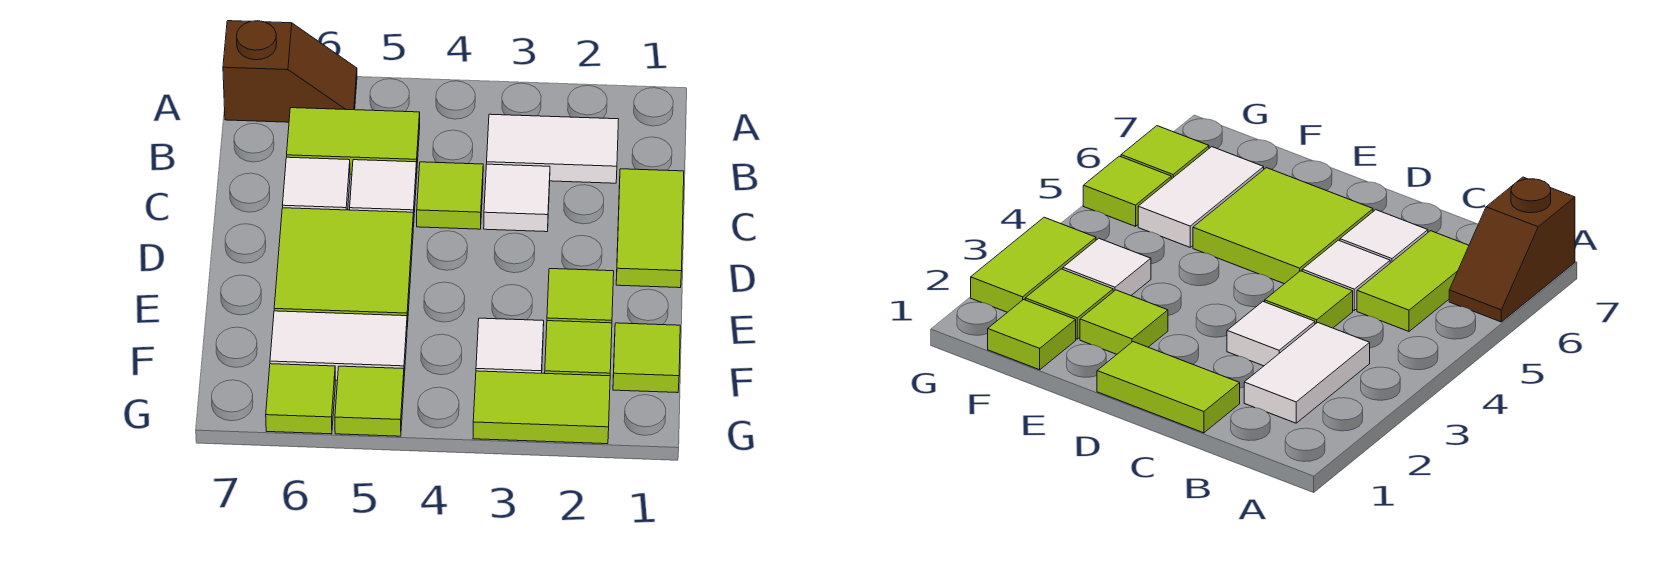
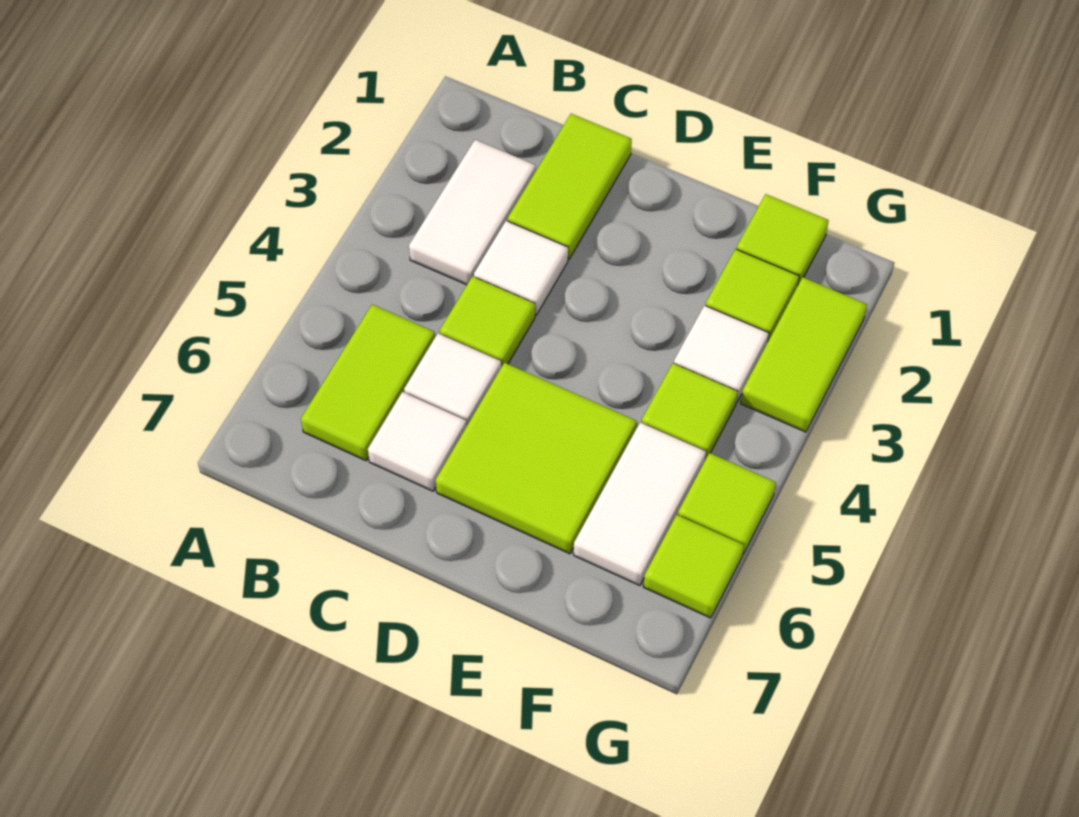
brown slope A6:A7 level 1 top 7 -> none
lime tile C1:D1 level 1 -> lime tile C1:C2 level 1
lime tile E2 level 1 -> lime tile F4 level 1

